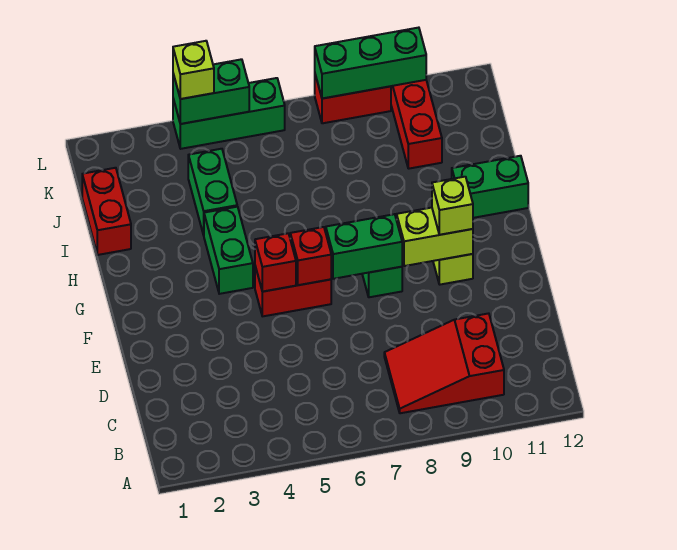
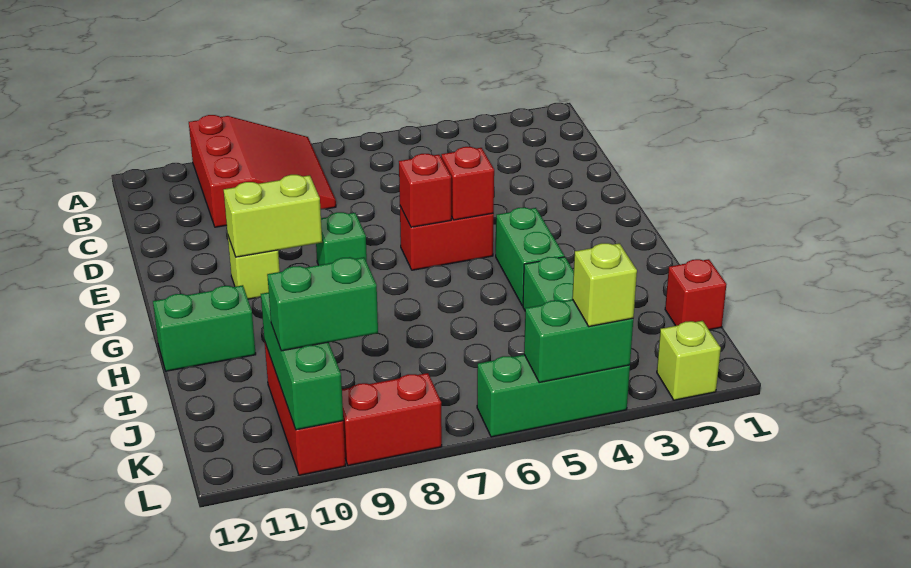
red slope B8:C10 level 1 top 10 -> red slope A8:C10 level 1 top 10
green brick F7:F8 level 2 -> green brick K9:K10 level 3
lime brick F10 level 3 -> lime brick L2 level 1
red brick I1:J1 level 1 -> red brick J1 level 1
green brick L8:L10 level 2 -> green brick J10:L10 level 2

